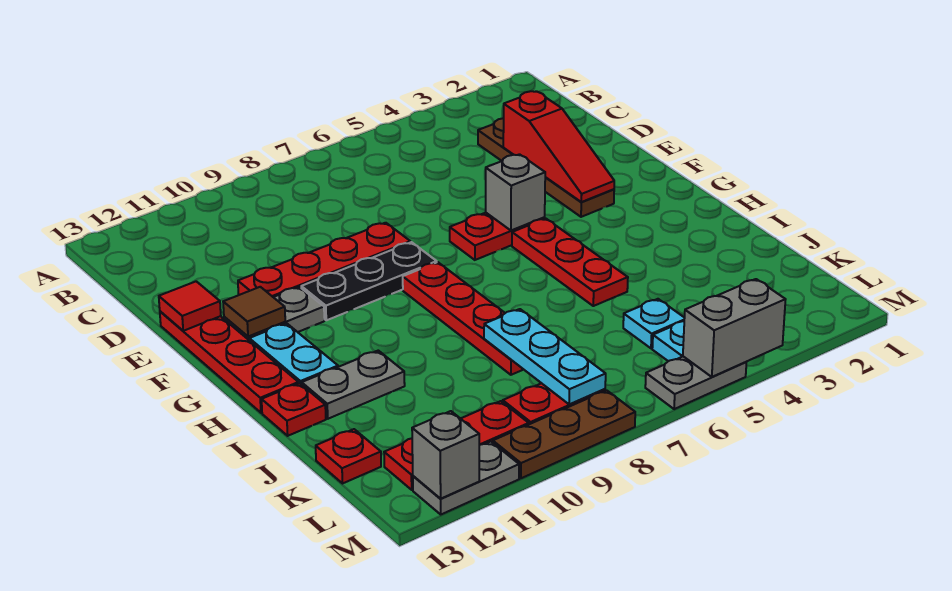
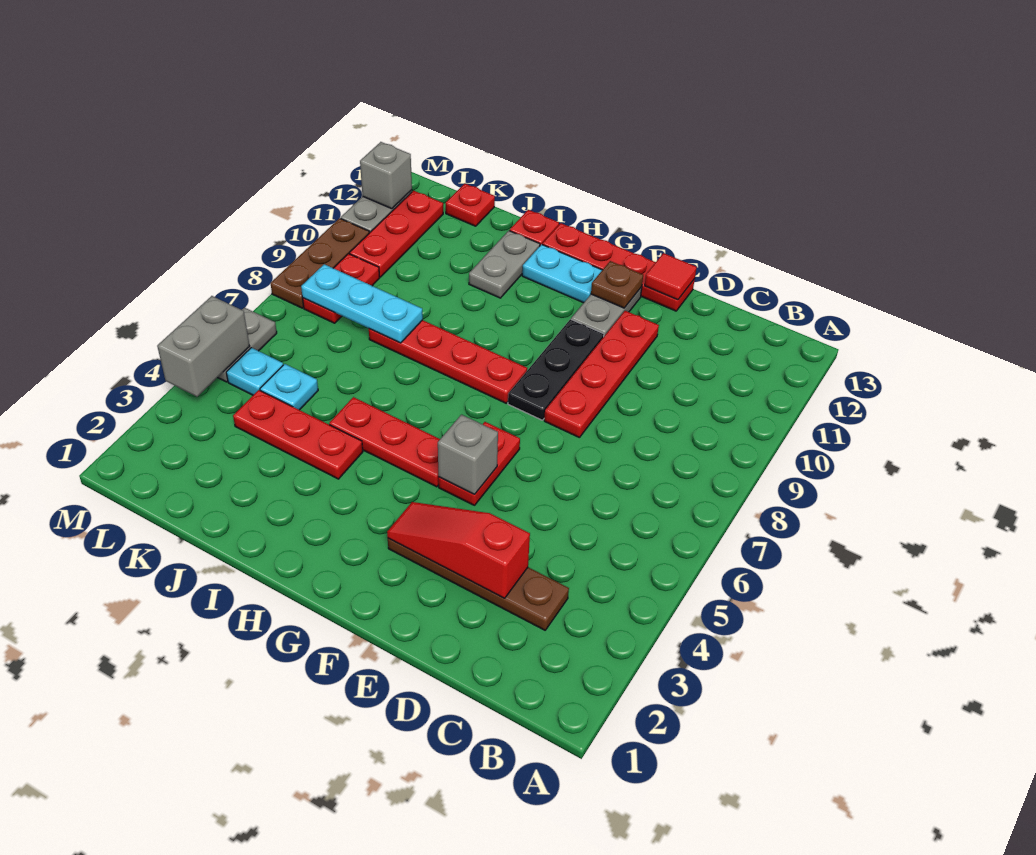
brown tile F12 level 2 -> brown plate F12 level 2
none -> red plate I4:K4 level 1

